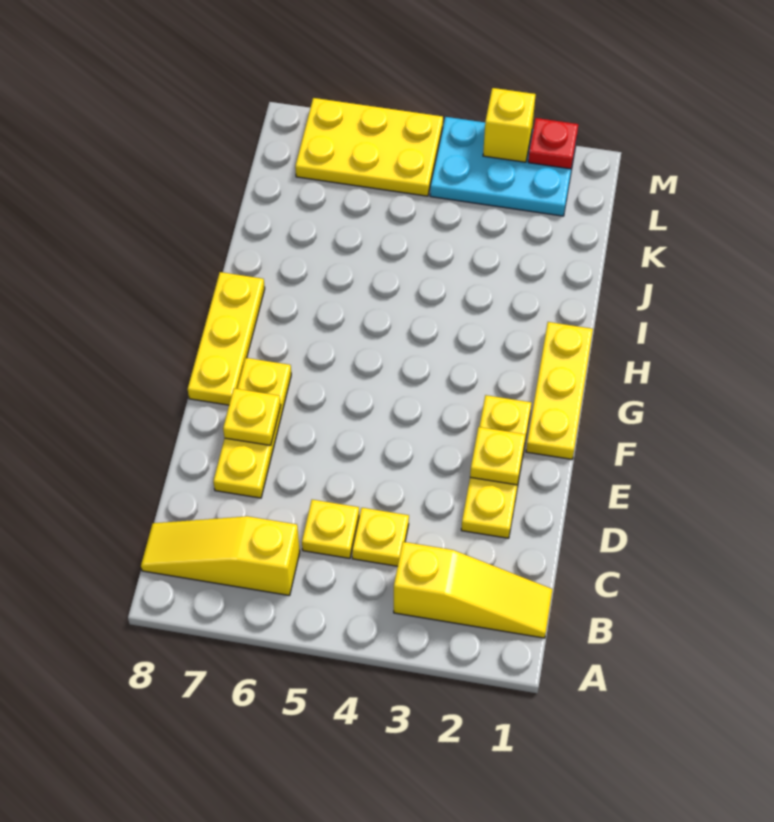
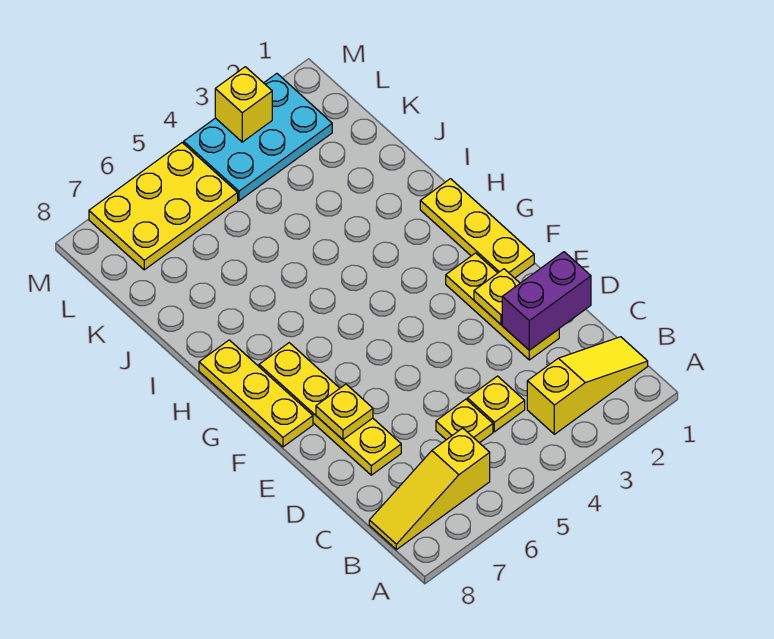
none -> purple brick D1:D2 level 2
yellow plate D7:F7 level 1 -> yellow plate D7:G7 level 1
red plate M2 level 2 -> none

